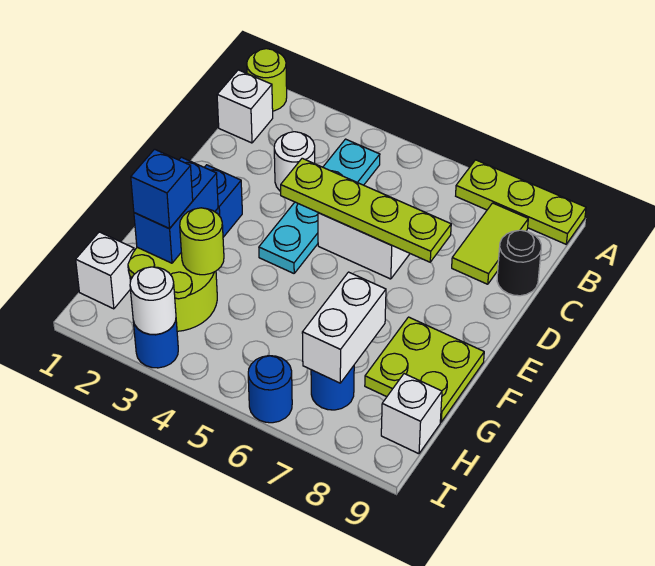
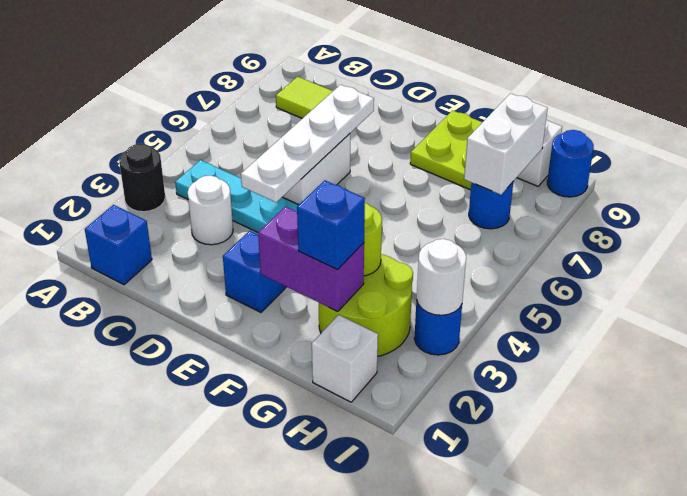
lime round brick A1 level 1 -> none
lime plate A7:A9 level 1 -> none
white brick B1 level 1 -> blue brick B1 level 1
black round brick C9 level 1 -> black round brick A3 level 1
lime plate D4:D7 level 2 -> white plate D4:D7 level 2
blue brick F2:G2 level 2 -> purple brick F2:G2 level 2
white brick G7:H7 level 2 -> white brick H7:H8 level 2
blue round brick I6 level 1 -> blue round brick I9 level 1

